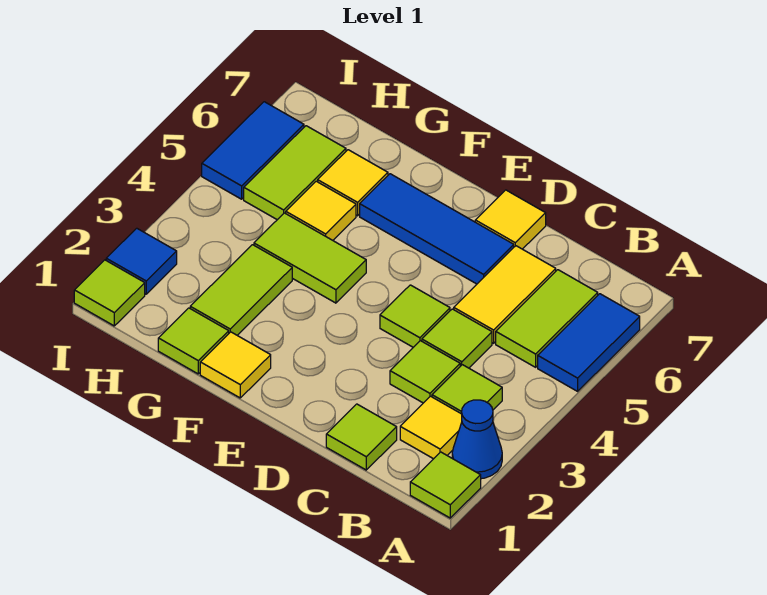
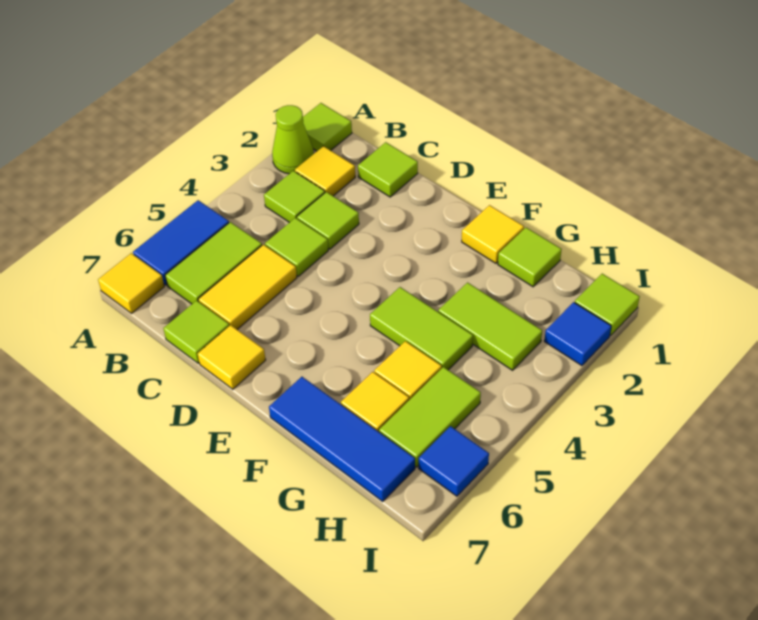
blue cone A2 level 1 -> lime cone A2 level 1
none -> yellow tile A7 level 1
lime tile D4 level 1 -> lime tile C7 level 1
blue tile D6:F6 level 1 -> blue tile F7:H7 level 1
lime tile G2:G3 level 1 -> lime tile G3:H3 level 1
blue tile I5:I6 level 1 -> blue tile I6 level 1

